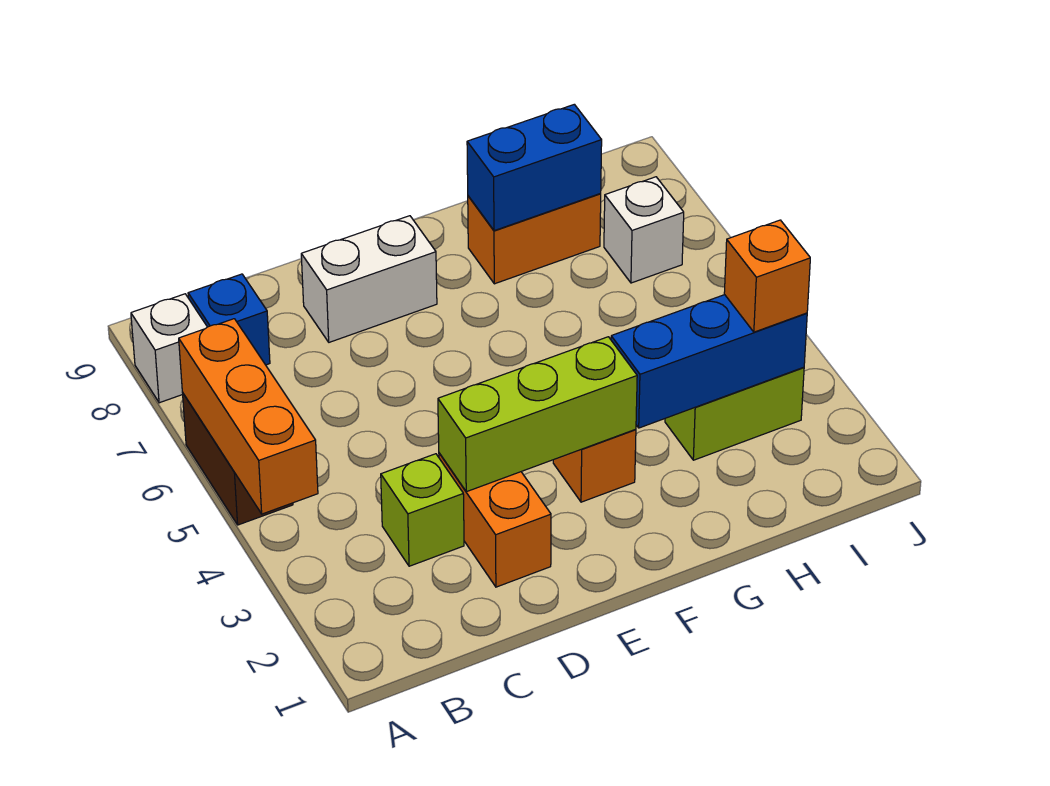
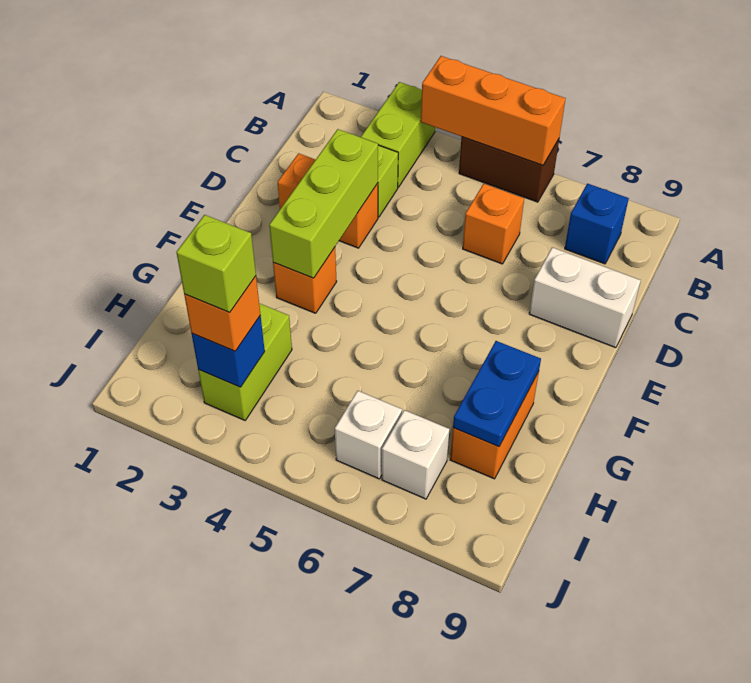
none -> lime brick A3:B3 level 1
white brick A8 level 1 -> white brick I6 level 1
none -> orange brick C6 level 1
white brick D8:E8 level 1 -> white brick D8:D9 level 1
blue brick G3:I3 level 2 -> blue brick I3 level 2
blue brick G8:H8 level 2 -> blue plate G8:H8 level 2
none -> lime brick I3 level 4

